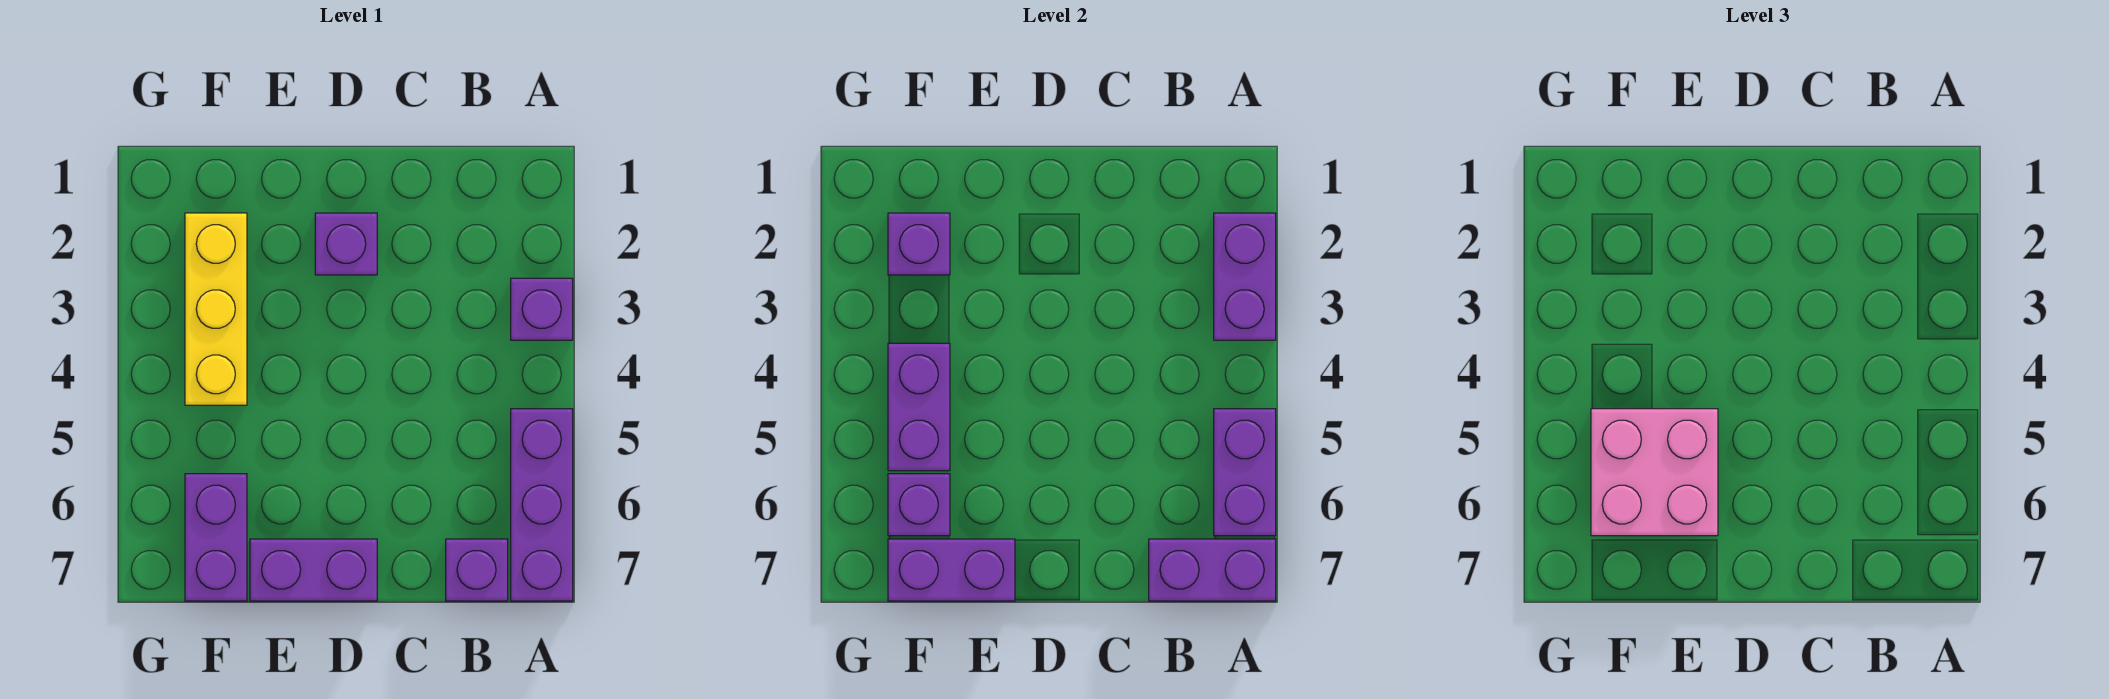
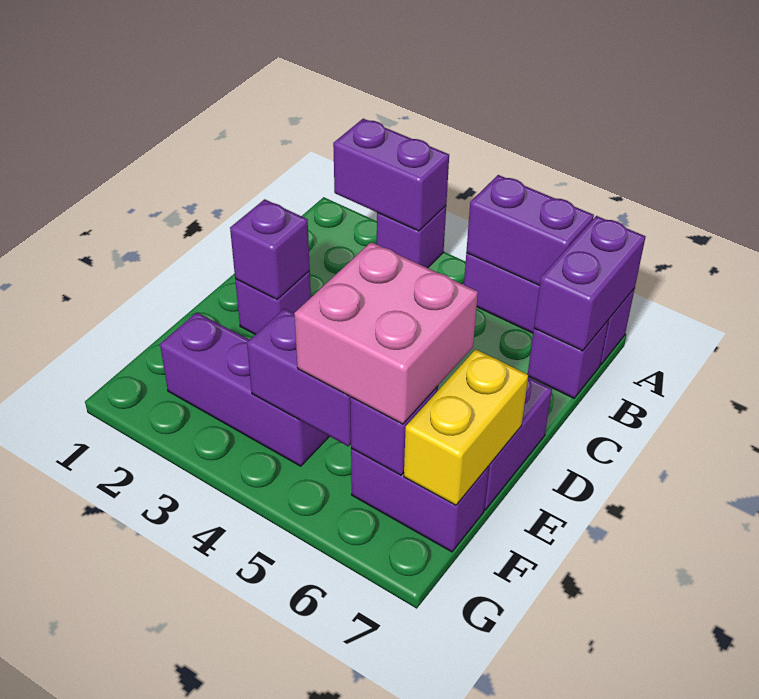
purple brick E7:F7 level 2 -> yellow brick E7:F7 level 2
yellow brick F2:F4 level 1 -> purple brick F2:F4 level 1
purple brick F2 level 2 -> purple brick D2 level 2

